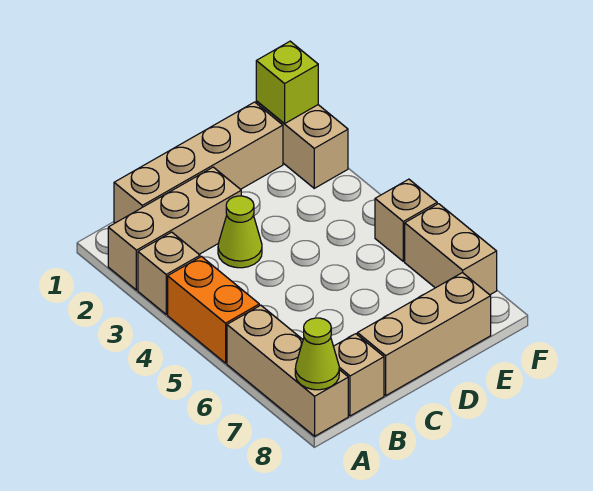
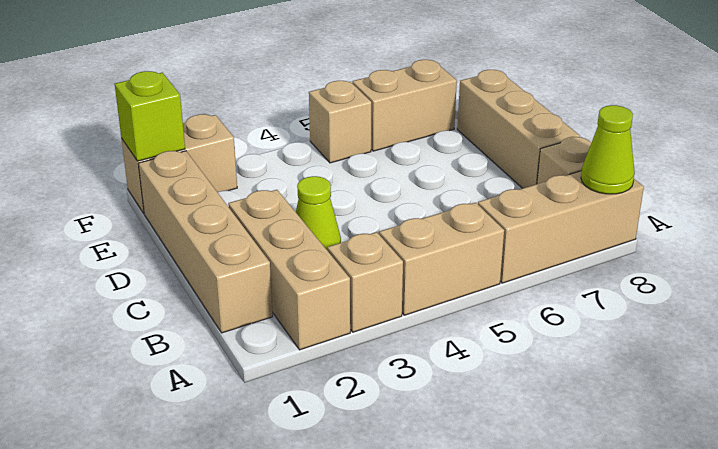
orange brick A4:A5 level 1 -> tan brick A4:A5 level 1

